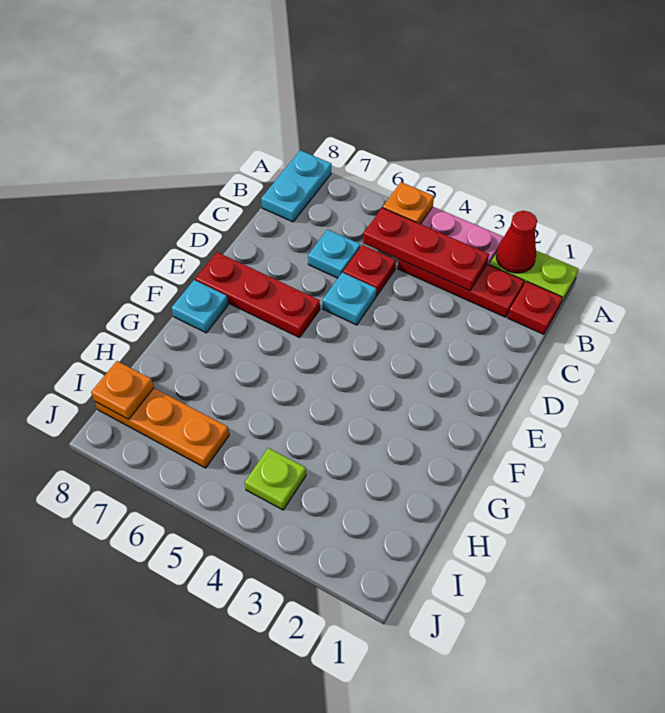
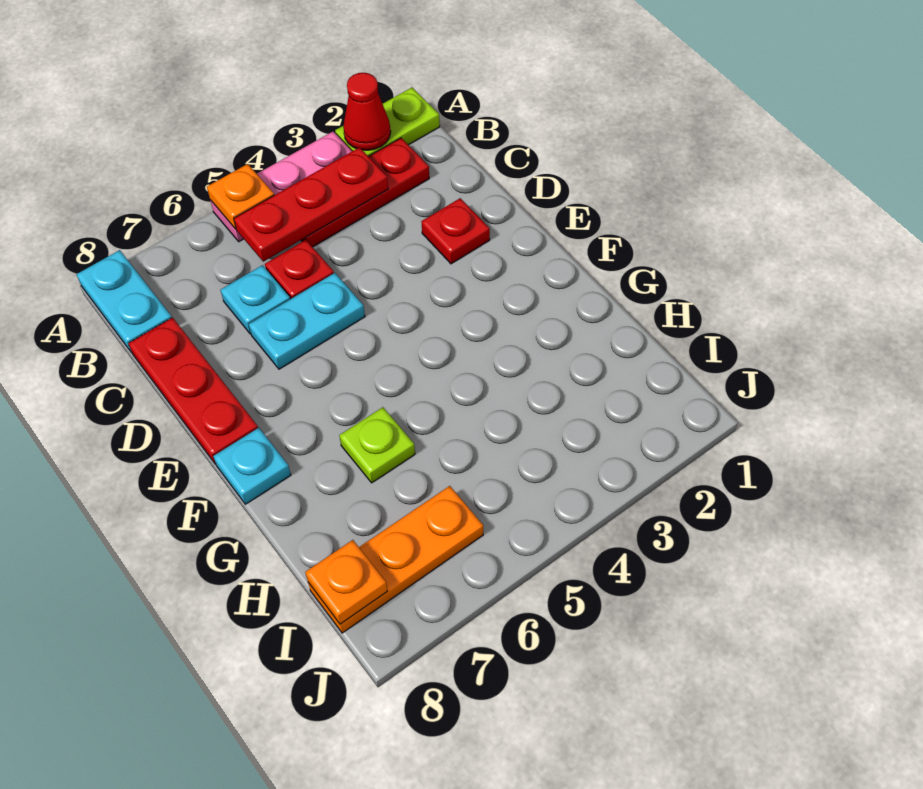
red plate B1 level 1 -> red plate D2 level 1
cyan plate D5 level 1 -> cyan plate D5:D6 level 1
red plate E6:E8 level 1 -> red plate C8:E8 level 1
lime plate I4 level 1 -> lime plate G6 level 1

